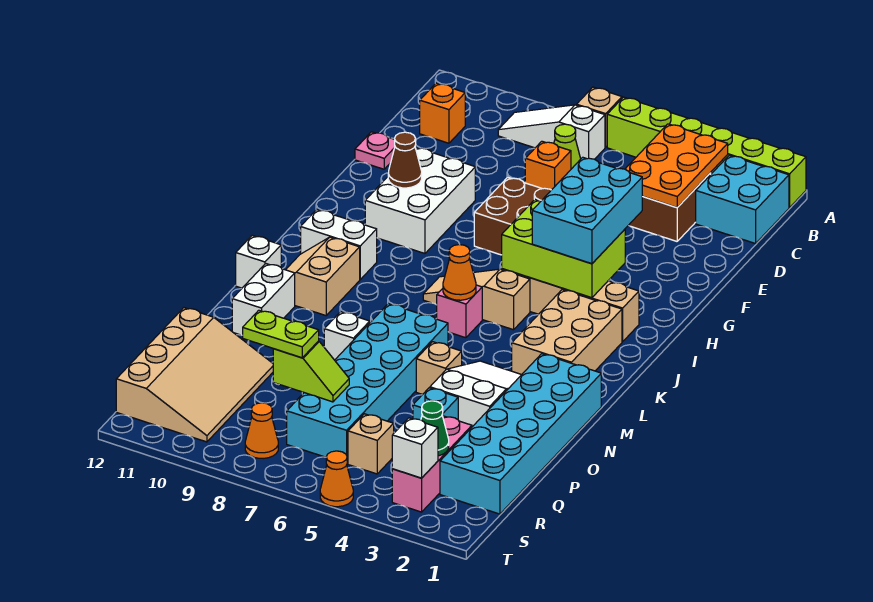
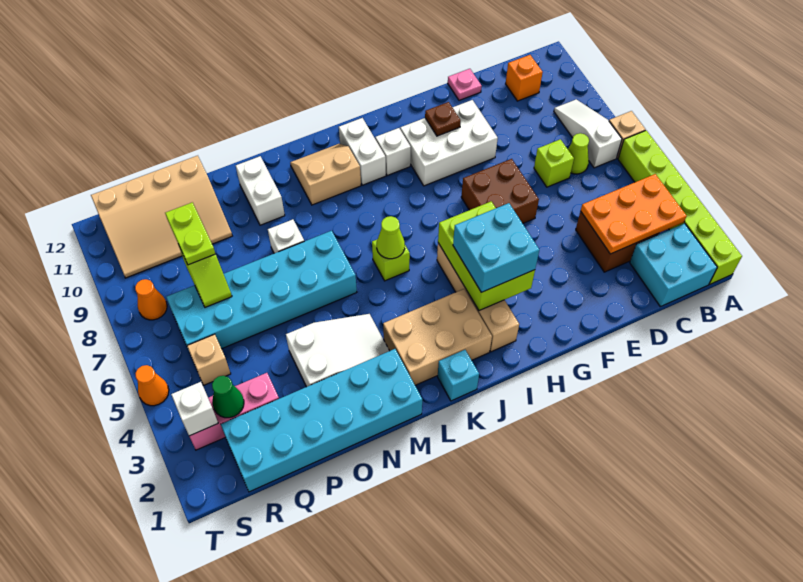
orange brick D7 level 1 -> lime brick D7 level 1
cyan brick G3:I4 level 3 -> cyan brick H3:I4 level 3
brown cone G10 level 2 -> brown plate G10 level 2
tan slope J5:J7 level 1 top 5 -> none
pink brick K6 level 1 -> lime brick K6 level 1
orange cone K6 level 2 -> lime cone K6 level 2
white brick L12 level 1 -> white brick I10 level 1
white brick M11:N11 level 1 -> white brick N10:N11 level 1
tan brick N5 level 1 -> none
cyan brick P4 level 1 -> cyan brick K1 level 1

